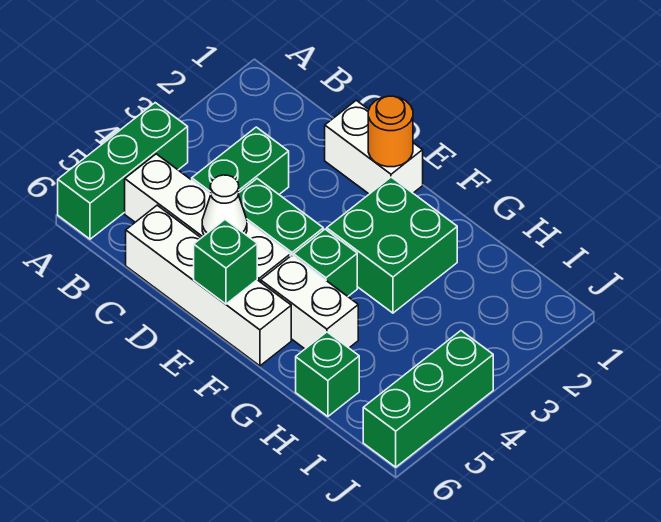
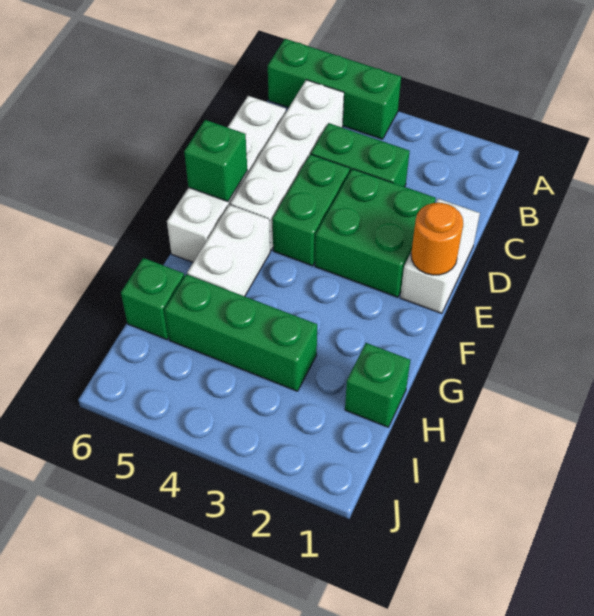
white cone D5 level 2 -> none
green brick F2:G3 level 1 -> green brick D2:E3 level 1
green brick F4 level 1 -> green brick H1 level 1
green brick J4:J6 level 1 -> green brick H3:H5 level 1

